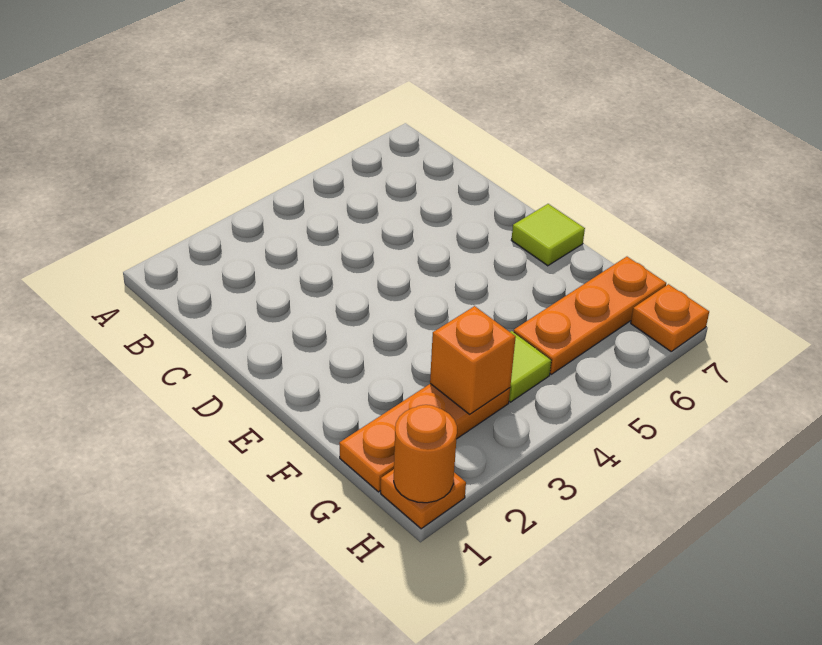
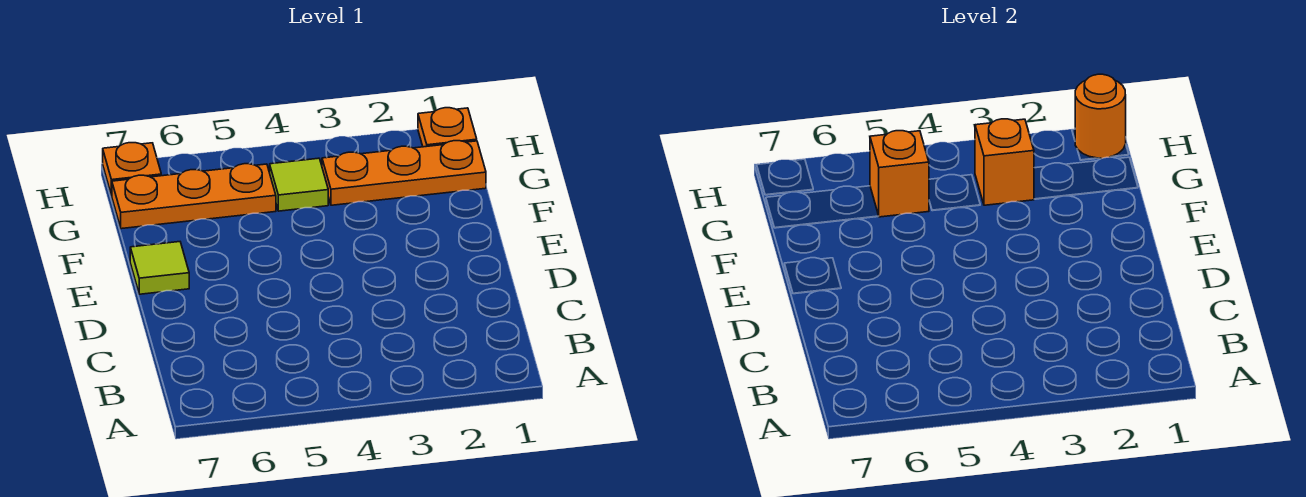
none -> orange brick G5 level 2

